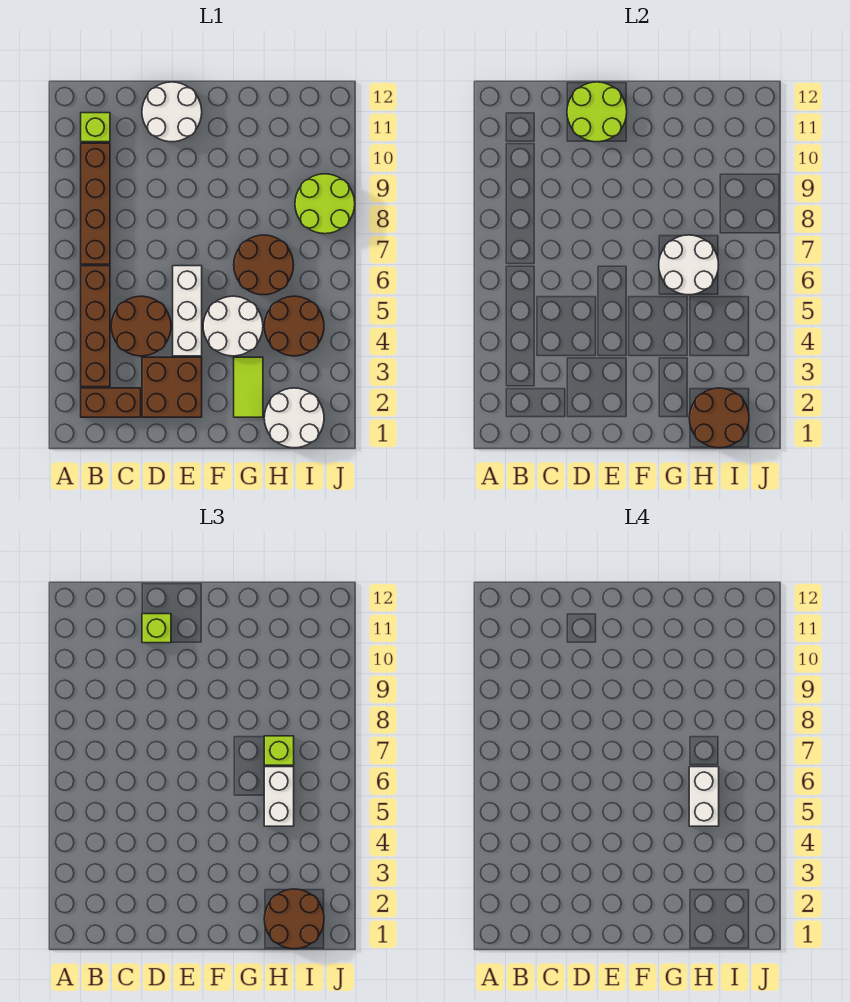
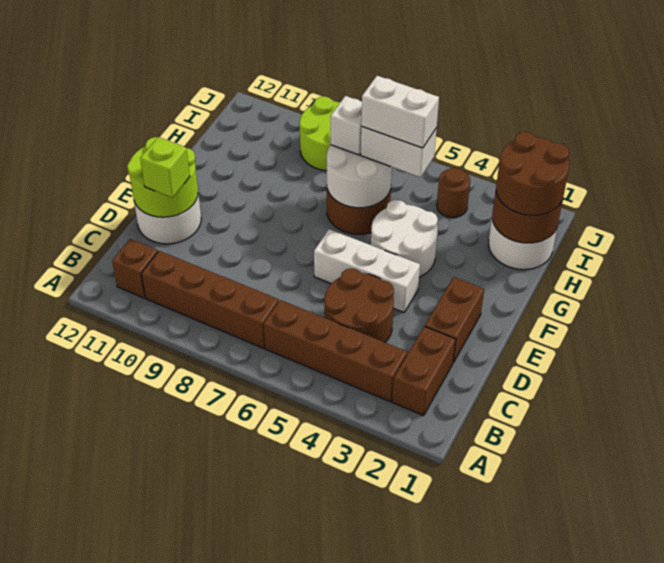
lime brick B11 level 1 -> brown brick B11 level 1
brown brick D2:E3 level 1 -> brown brick D2:E2 level 1
lime tile G2:G3 level 1 -> none
brown round brick H4:I5 level 1 -> brown round brick I4 level 1
lime brick H7 level 3 -> white brick H7 level 3

